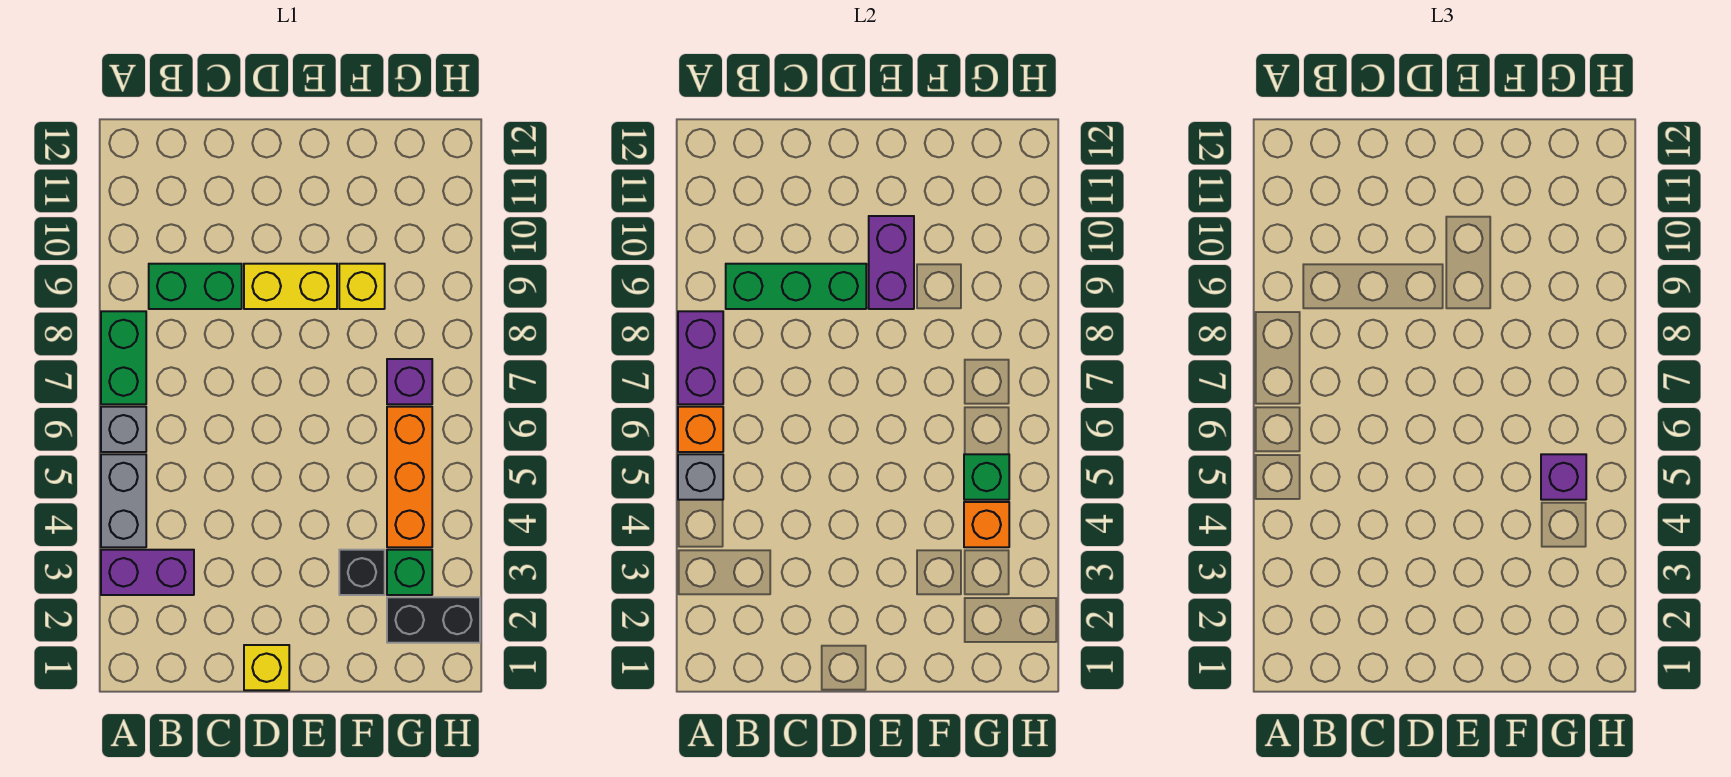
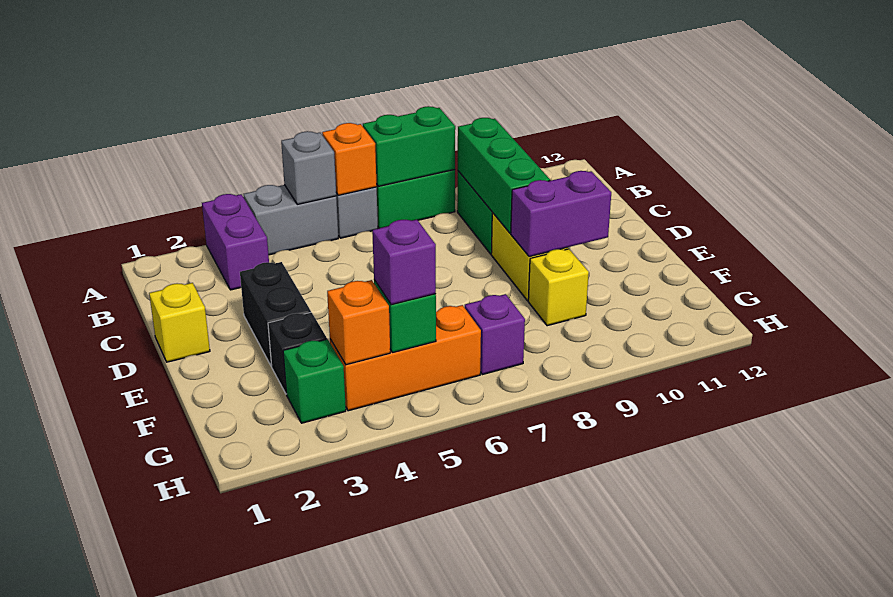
purple brick A7:A8 level 2 -> green brick A7:A8 level 2
black brick G2:H2 level 1 -> black brick D3:E3 level 1

